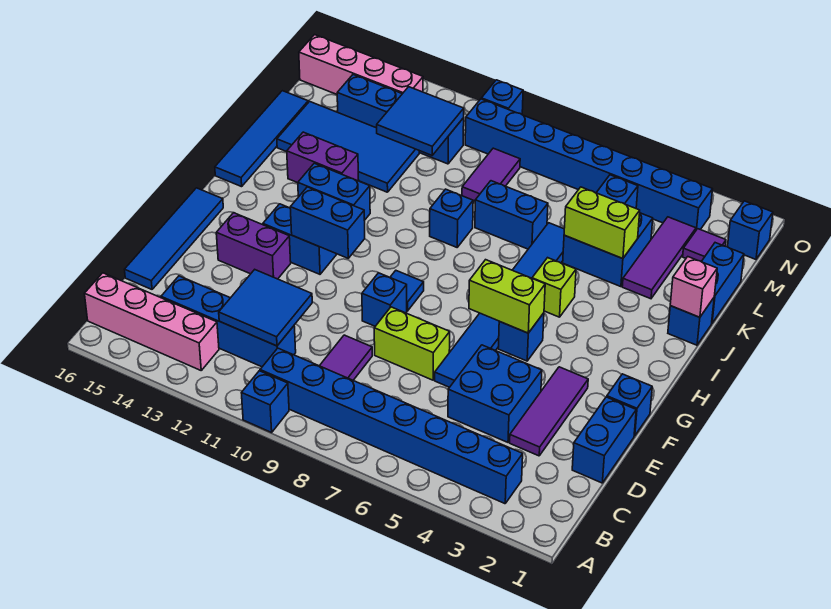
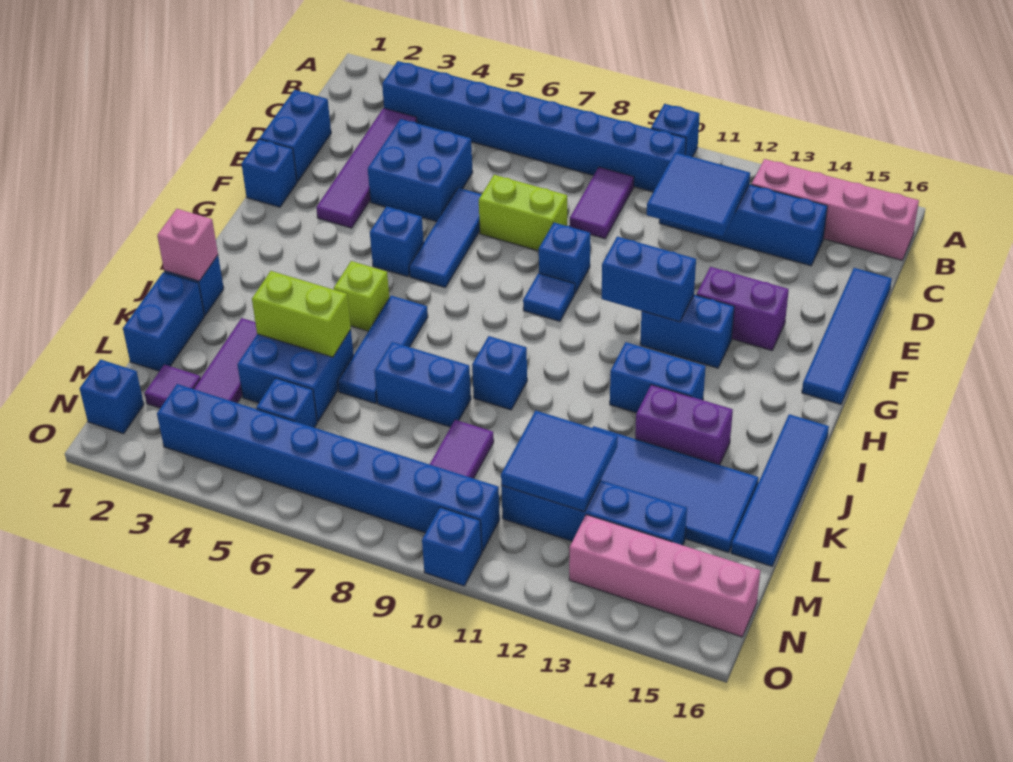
purple tile D3:F3 level 1 -> purple tile C3:F3 level 1
lime brick G5:G6 level 2 -> none

